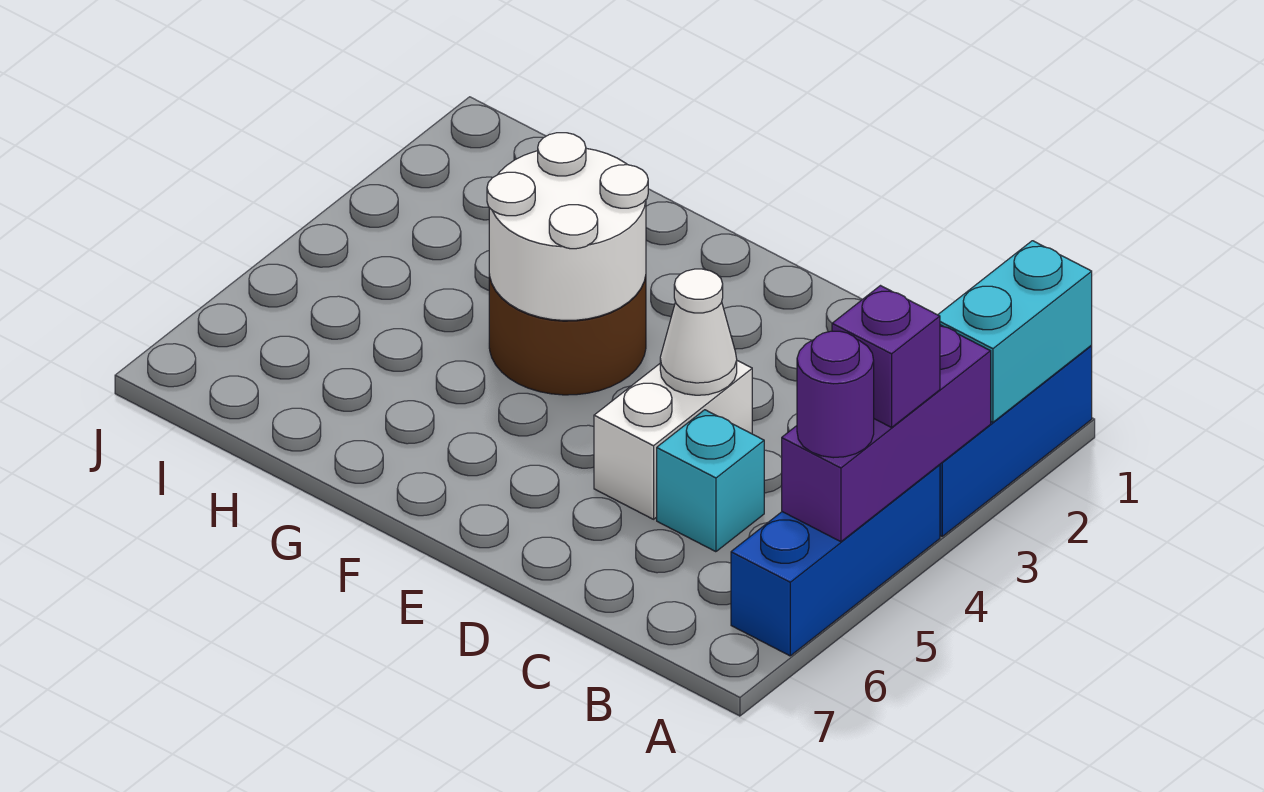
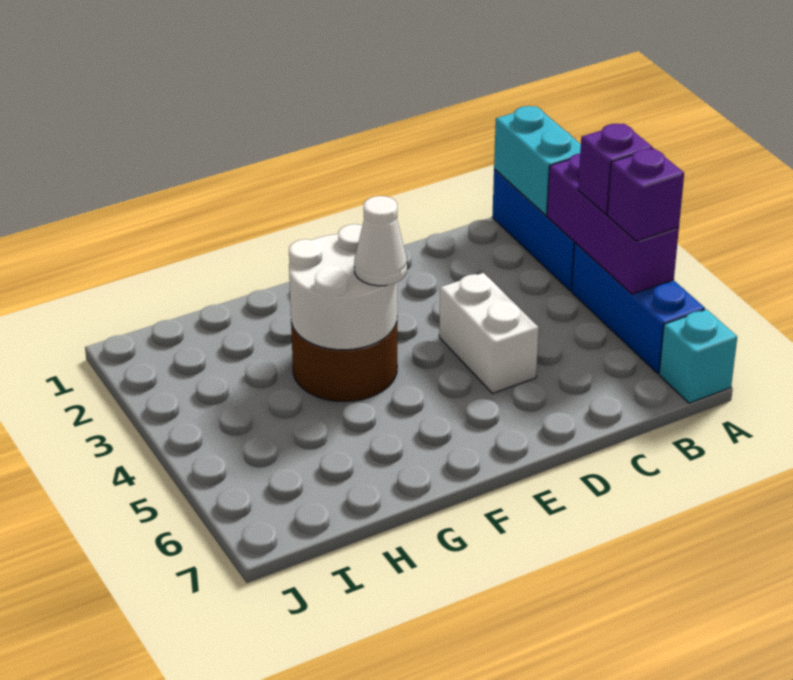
purple round brick A5 level 3 -> purple brick A5 level 3
cyan brick C5 level 1 -> cyan brick A7 level 1
white cone D4 level 2 -> white cone F4 level 3

